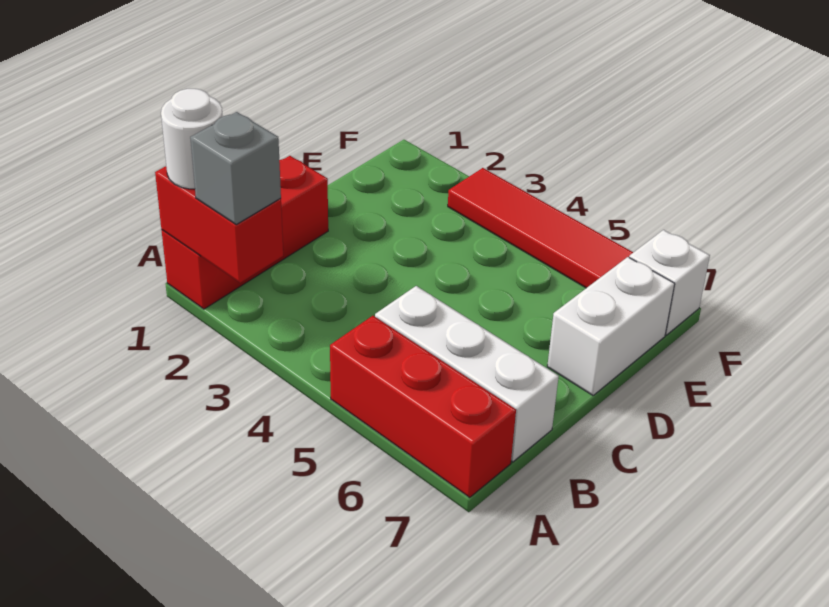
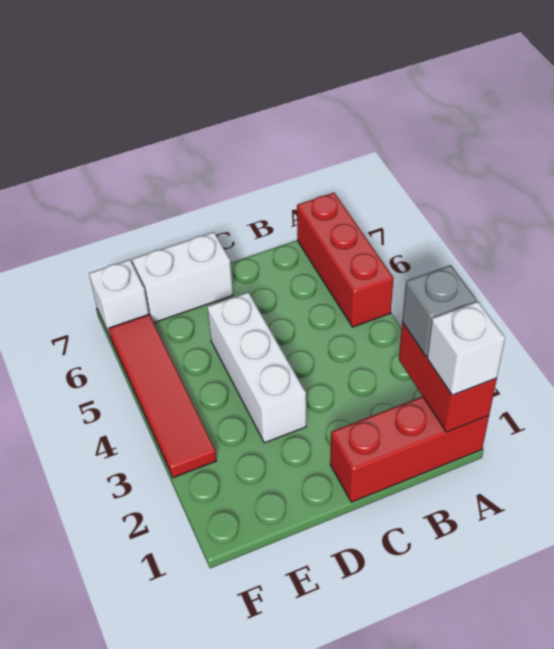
white round brick A1 level 3 -> white brick A1 level 3
white brick B5:B7 level 1 -> white brick D3:D5 level 1

